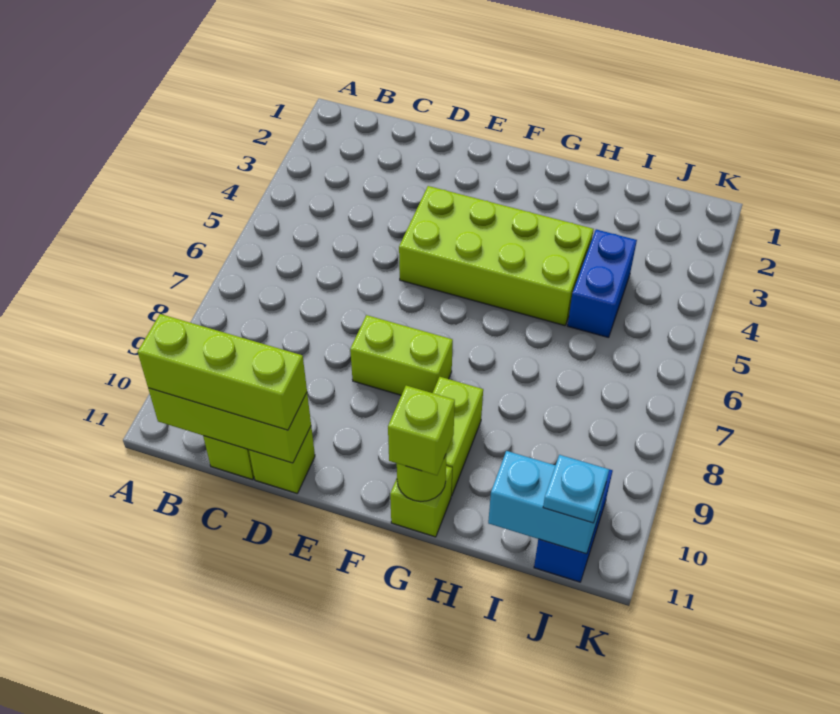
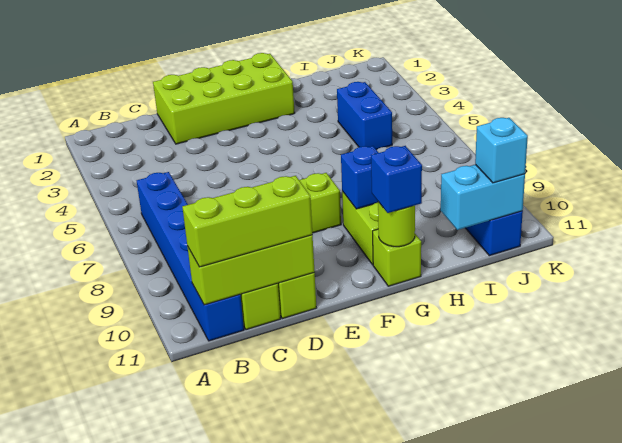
none -> blue brick B6:B11 level 1
lime brick E4:H5 level 1 -> lime brick D1:G2 level 1
none -> blue brick G9 level 2
lime brick G11 level 3 -> blue brick G11 level 3
cyan plate J11 level 3 -> cyan brick J11 level 3

